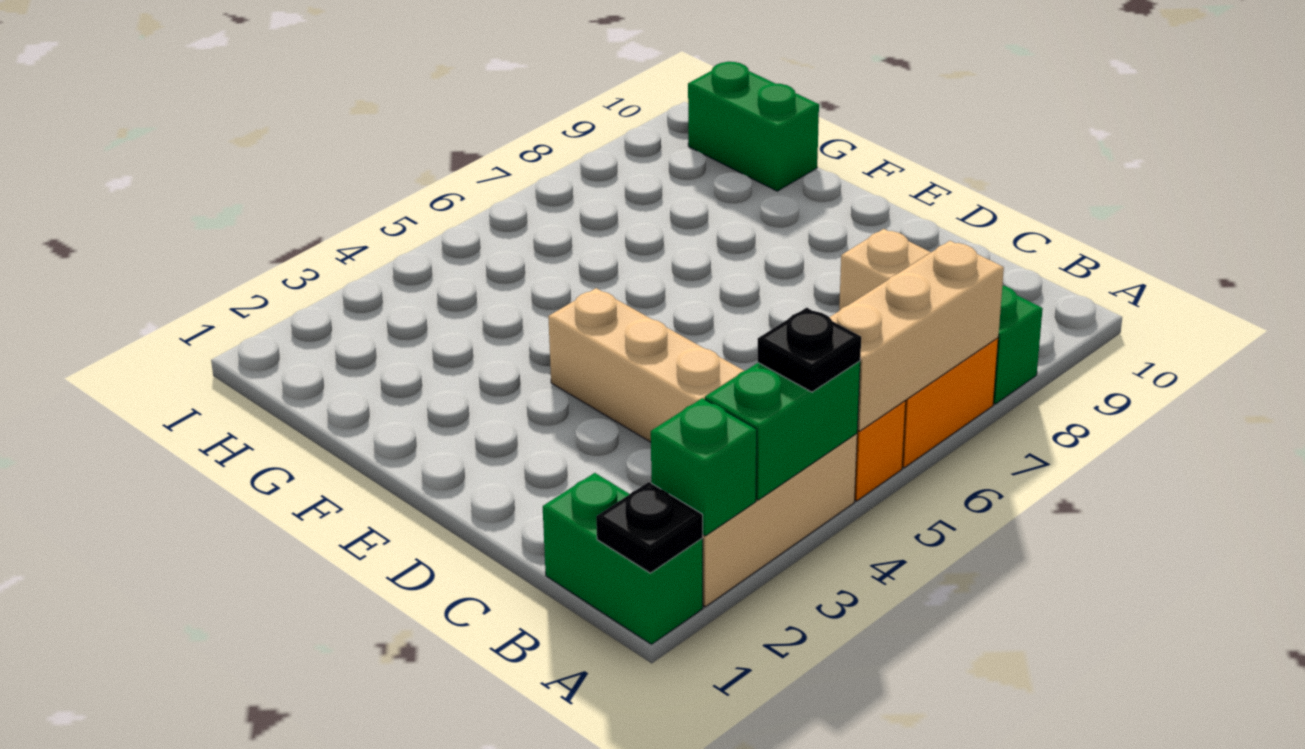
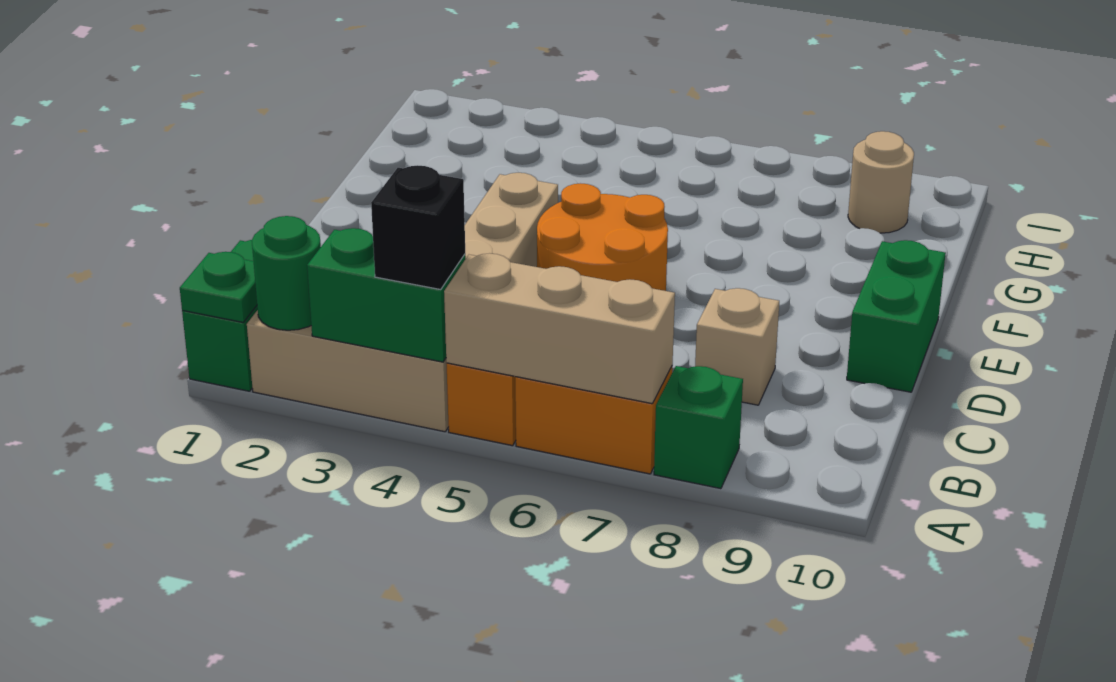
black plate A1 level 2 -> green plate A1 level 2
green brick A2 level 2 -> green round brick A2 level 2
black plate A4 level 3 -> black brick A4 level 3
none -> orange round brick D5:E6 level 1
green brick G10:H10 level 1 -> green brick D10:E10 level 1
none -> tan round brick H9 level 1

